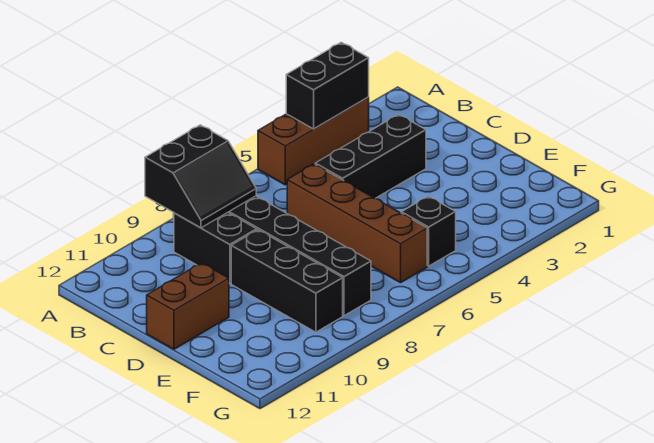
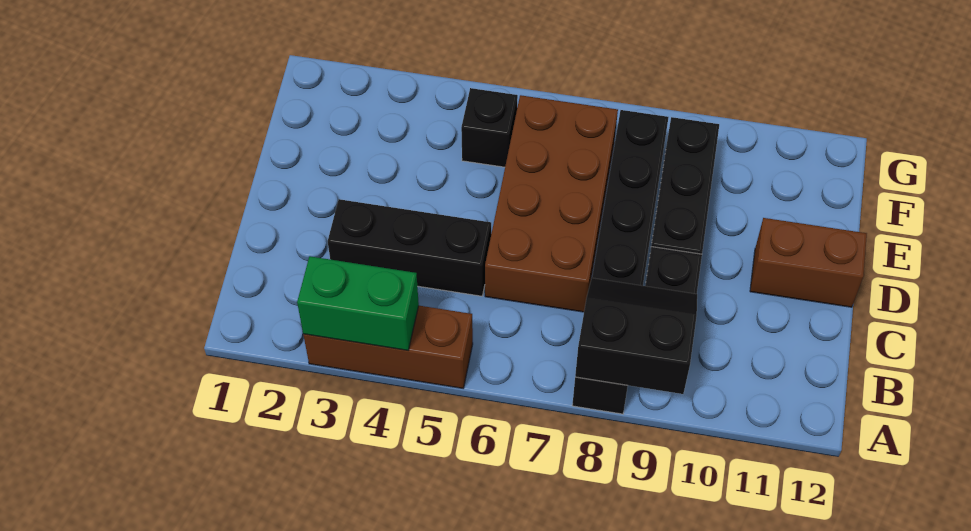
black brick A3:A4 level 2 -> green brick A3:A4 level 2
brown brick C6:F6 level 1 -> brown brick C6:F7 level 1

